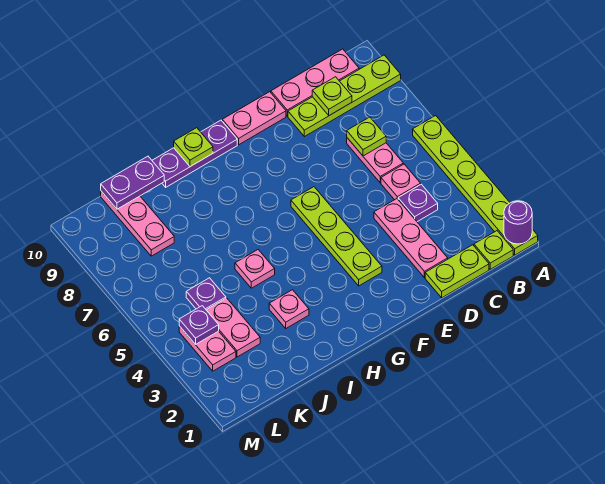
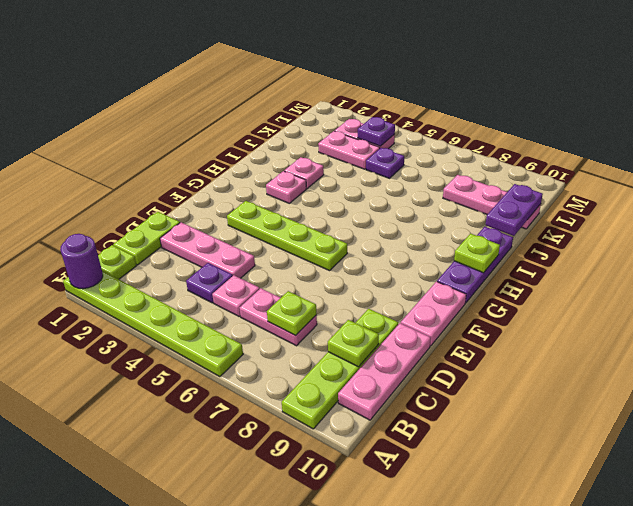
pink plate I5 level 1 -> pink plate H3 level 1

